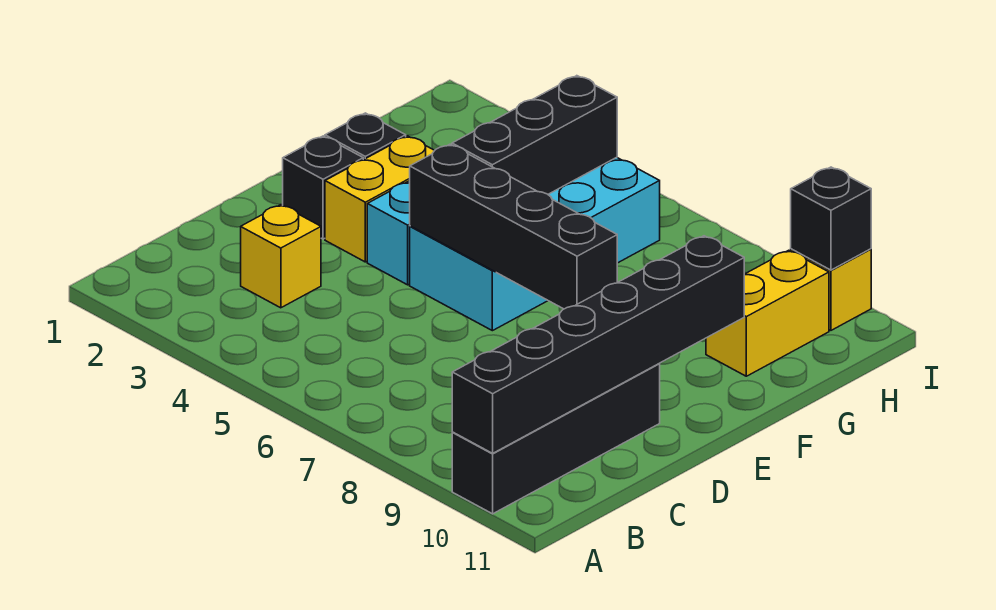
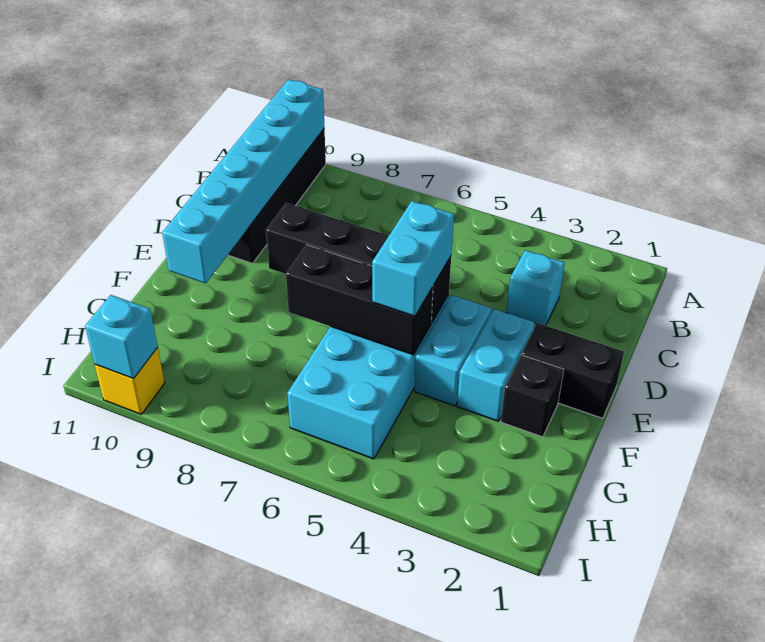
black brick A10:F10 level 2 -> cyan brick A10:F10 level 2
yellow brick C3 level 1 -> cyan brick C3 level 1
black brick E2 level 1 -> black brick E1:E2 level 1
yellow brick E3:F3 level 1 -> cyan brick E3:F3 level 1
none -> cyan brick E5:F5 level 3
black brick F5:H5 level 2 -> black brick F5:F7 level 2
yellow brick G10:H10 level 1 -> none
black brick I10 level 2 -> cyan brick I10 level 2

